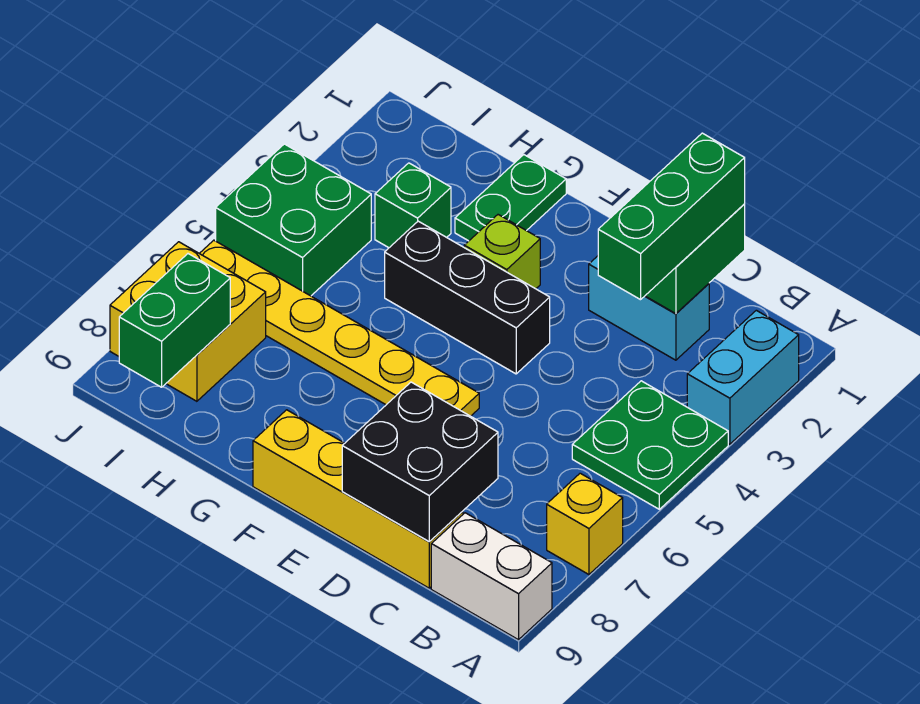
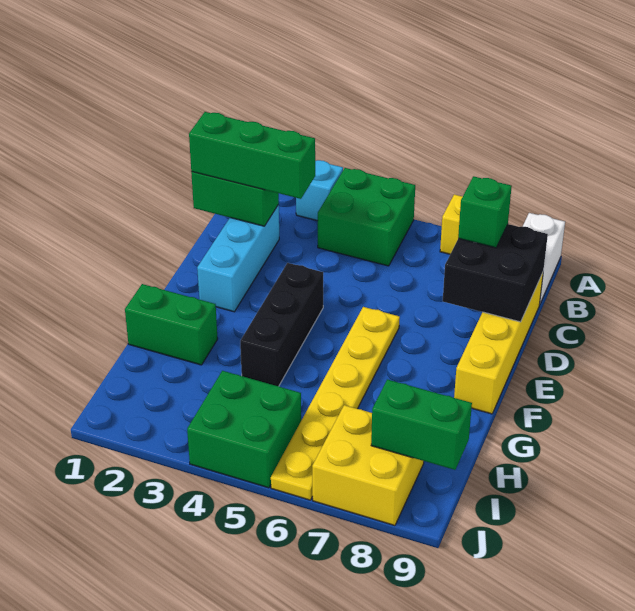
cyan brick A2:A3 level 1 -> cyan brick A3 level 1
green plate A4:B5 level 1 -> green brick A4:B5 level 1
cyan brick C2:D2 level 1 -> cyan brick C2:E2 level 1
lime brick F3 level 1 -> none
green plate G1:G2 level 1 -> green brick G1:G2 level 1
green brick H3 level 1 -> green brick C8 level 3

